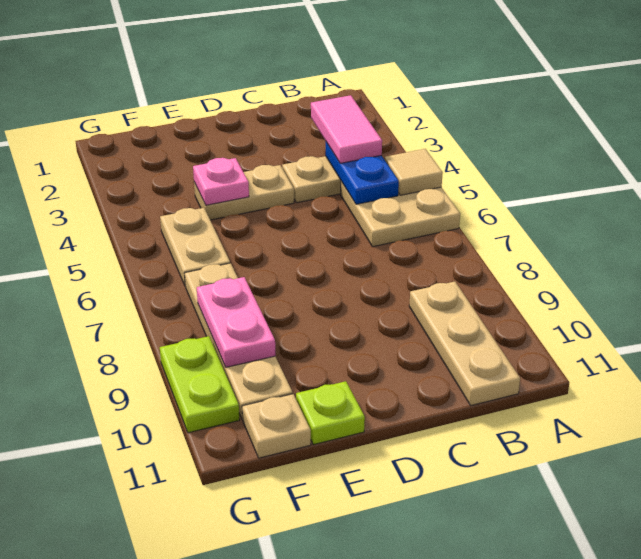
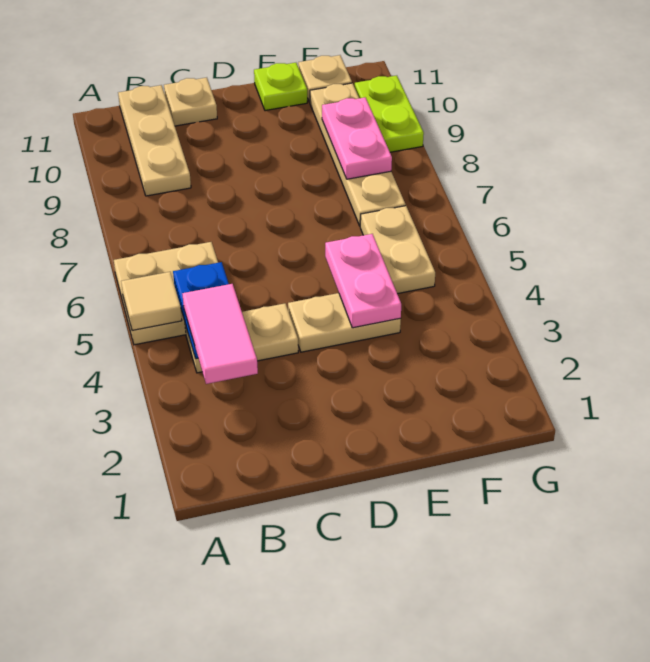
none -> tan plate C11 level 1
pink plate E4 level 2 -> pink plate E4:E5 level 2

